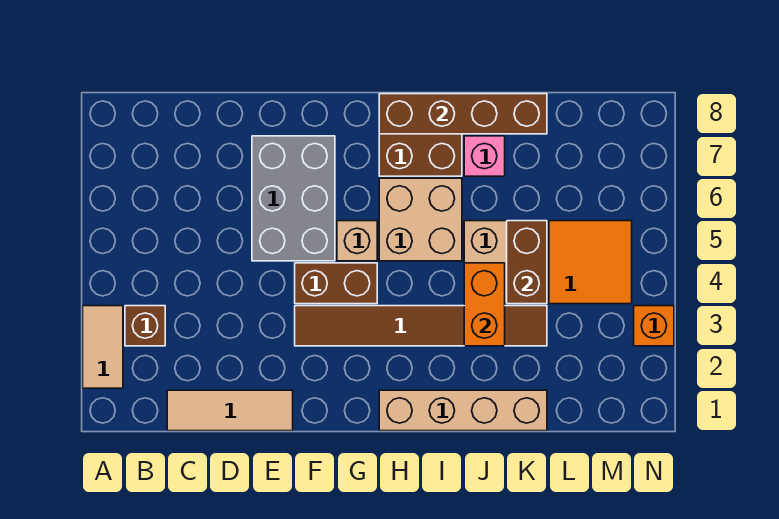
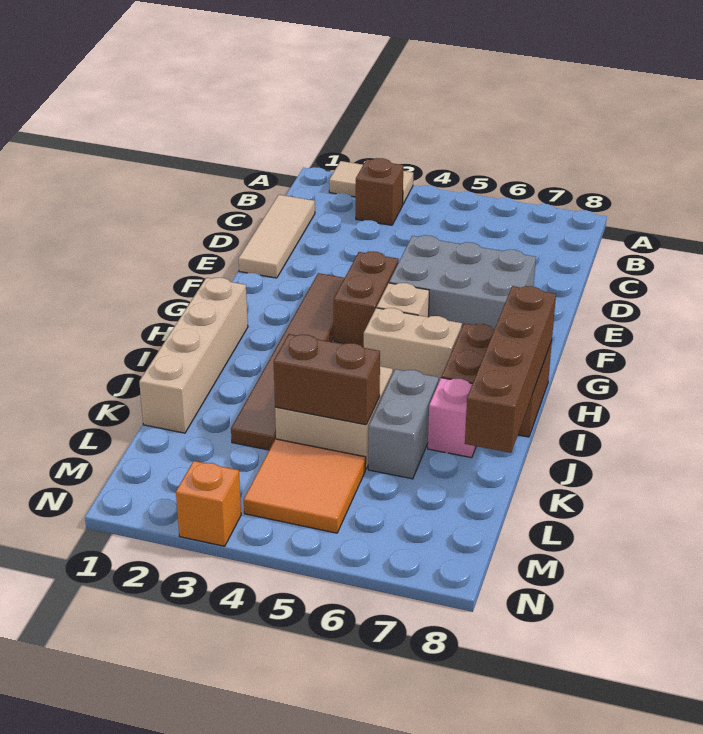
tan brick H5:I6 level 1 -> tan brick H5:H6 level 1
orange brick J3:J4 level 2 -> none
none -> grey brick J6:K6 level 1

